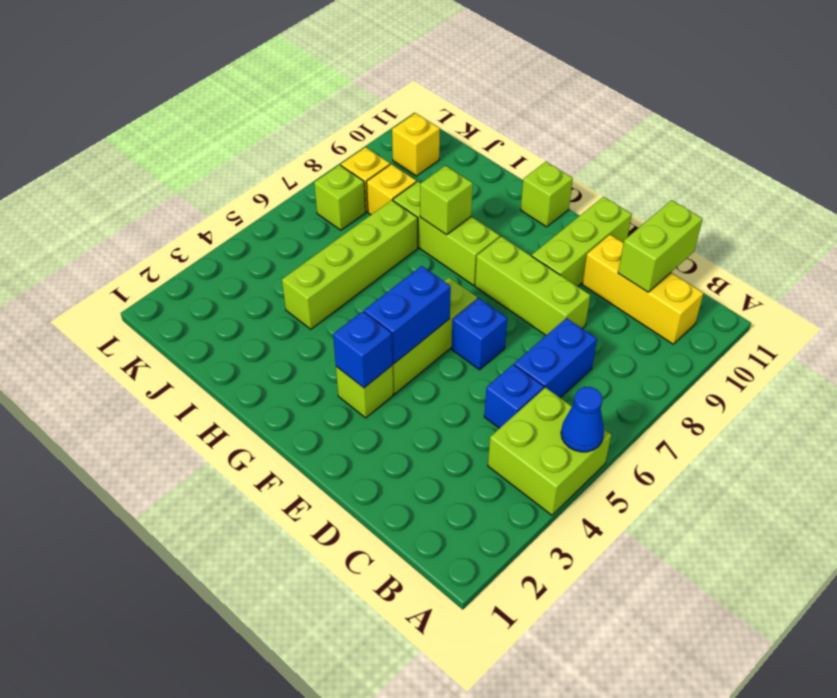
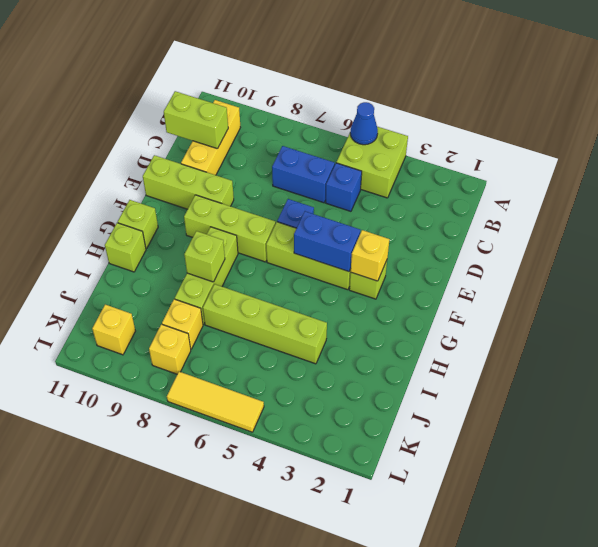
lime brick D8:F8 level 1 -> lime brick F7:F9 level 1
blue brick F3 level 2 -> yellow brick F3 level 2
lime brick K7 level 1 -> lime brick H11 level 1
none -> yellow tile L5:L7 level 1

